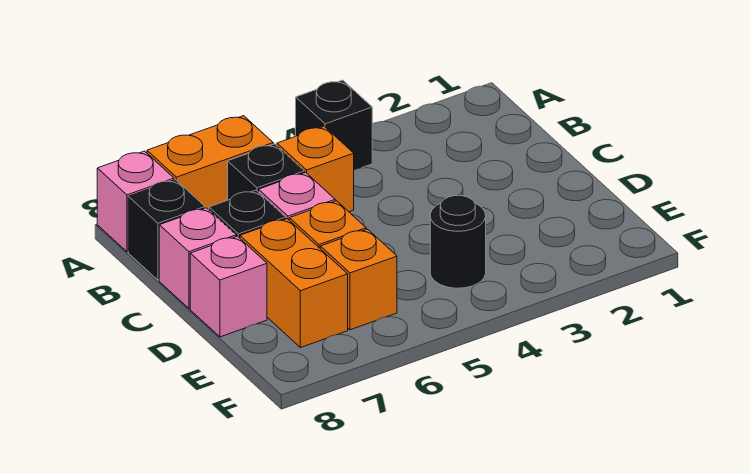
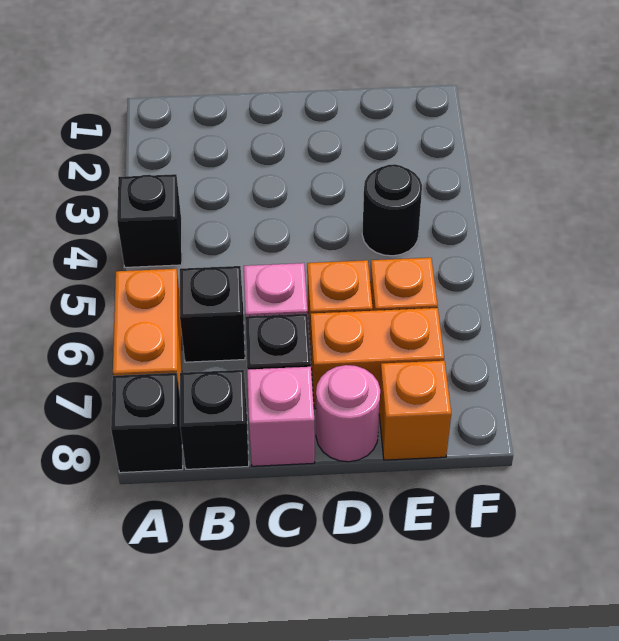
pink brick A8 level 1 -> black brick A8 level 1
orange brick B5 level 1 -> orange brick E8 level 1
pink brick D8 level 1 -> pink round brick D8 level 1

